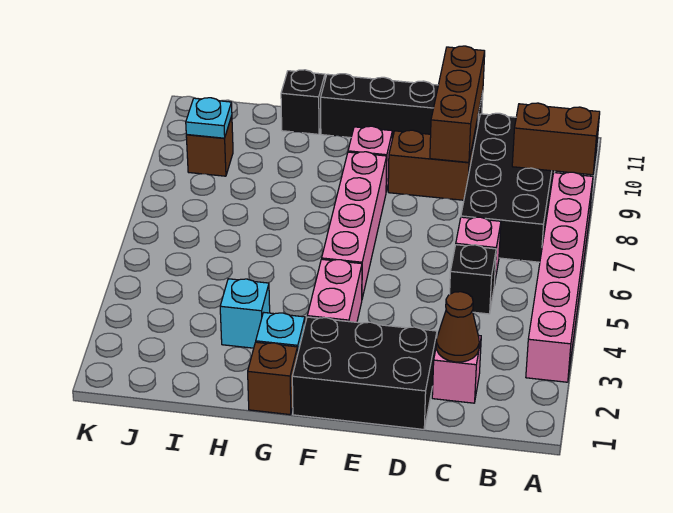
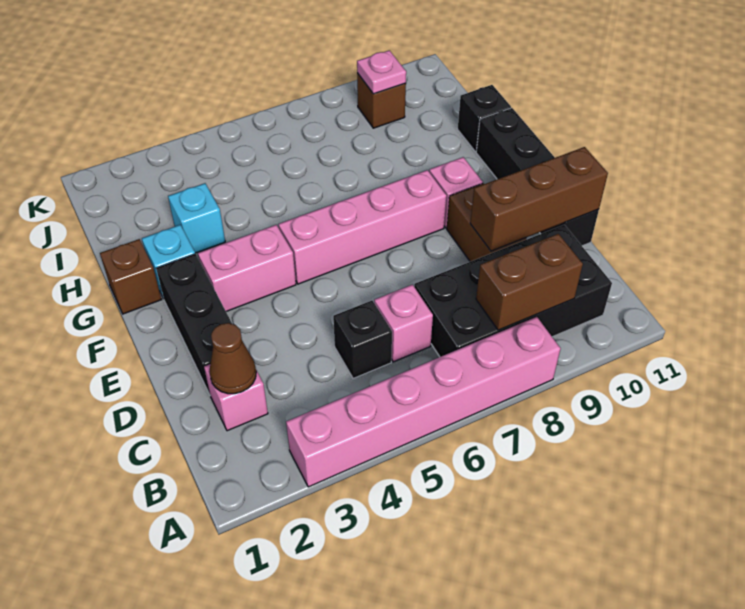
brown brick A9:B9 level 2 -> brown brick B8:B9 level 2
black brick D1:F2 level 1 -> black brick D2:F2 level 1
cyan plate J9 level 2 -> pink plate J9 level 2

